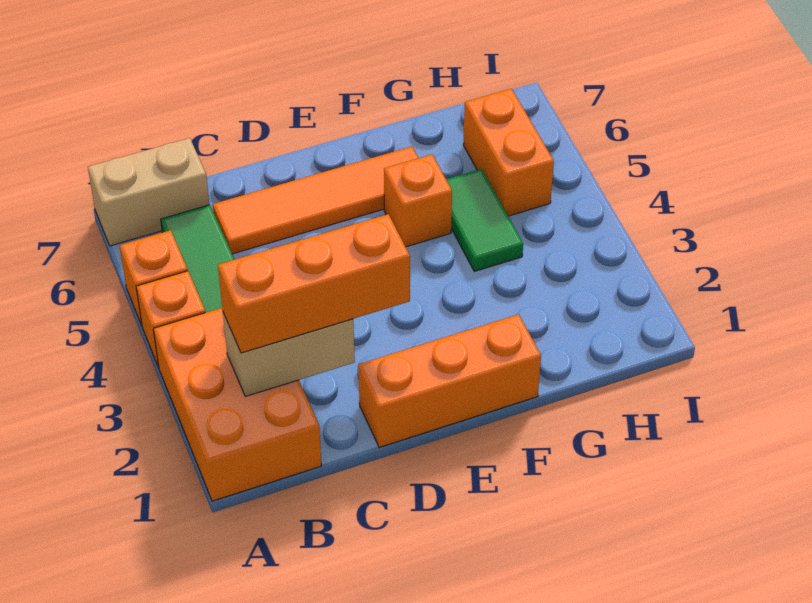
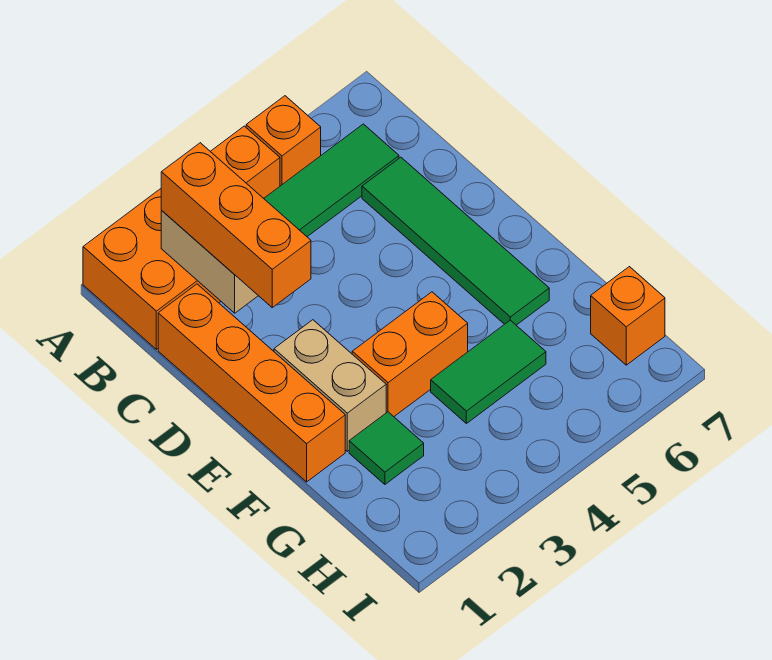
tan brick A7:B7 level 1 -> tan brick E2:F2 level 1
orange tile C6:F6 level 1 -> green tile C6:F6 level 1
orange brick D1:F1 level 1 -> orange brick C1:F1 level 1
orange brick F5 level 1 -> orange brick H7 level 1
none -> green tile G2 level 1
orange brick H5:H6 level 1 -> orange brick F3:F4 level 1

